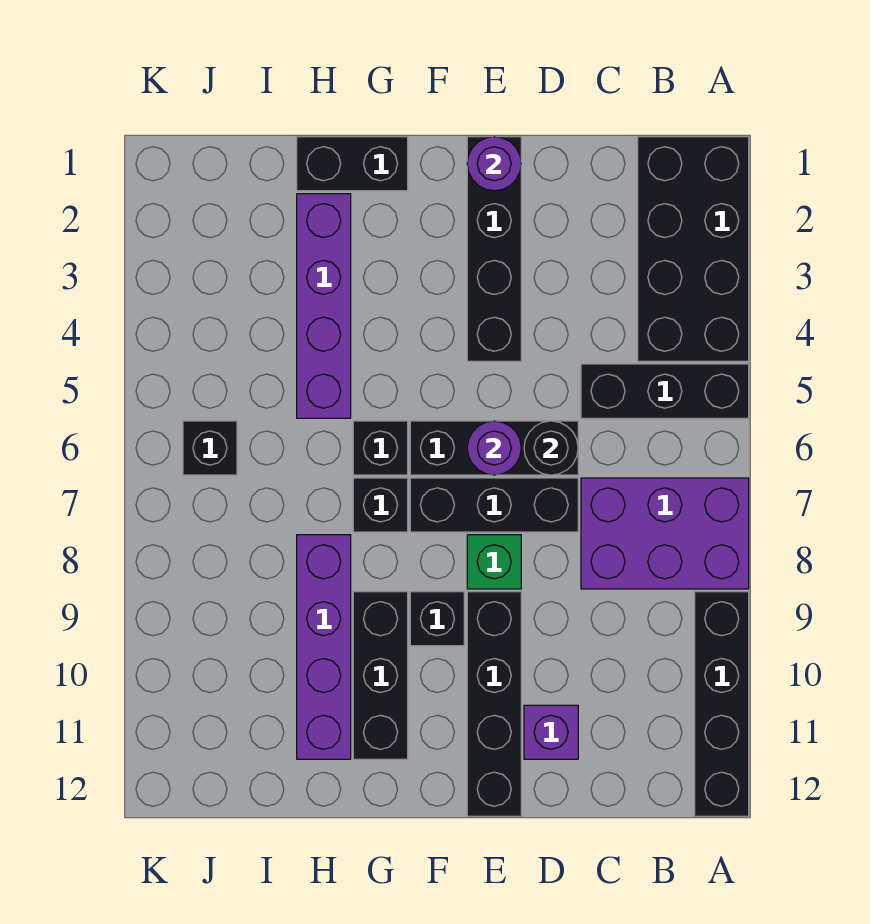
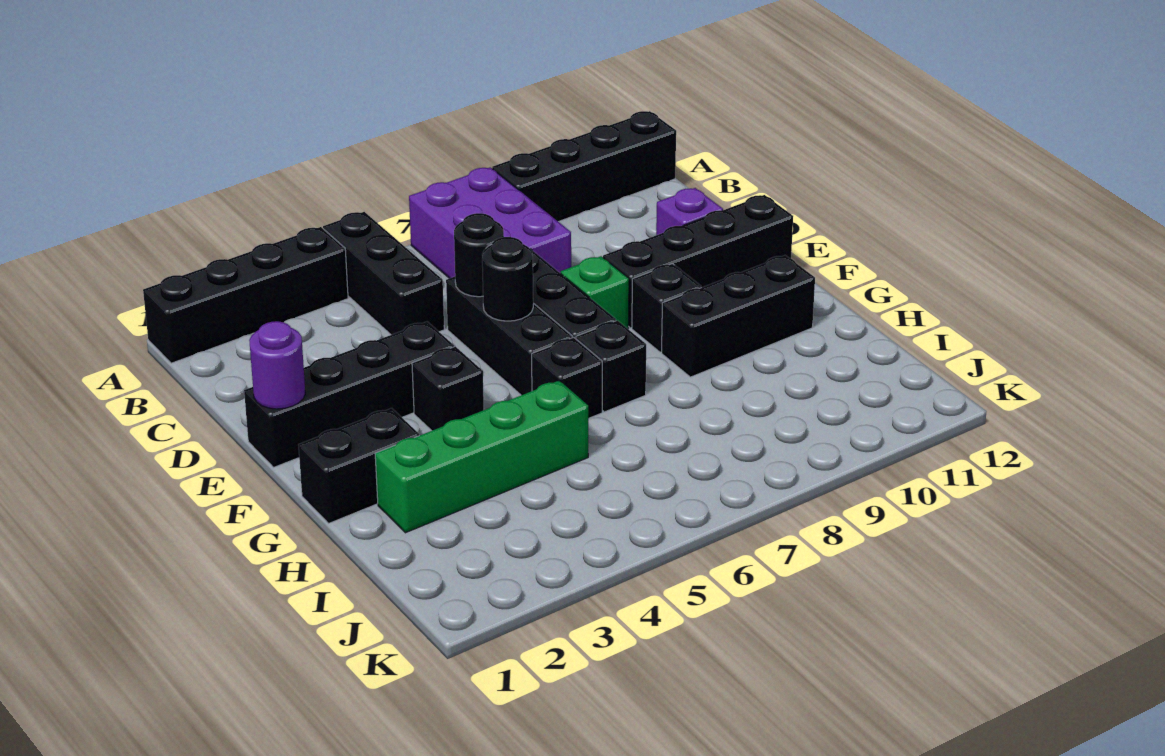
black brick A1:B4 level 1 -> black brick A1:A4 level 1
purple round brick E6 level 2 -> black round brick E6 level 2
black brick G1:H1 level 1 -> black brick G1:G2 level 1
purple brick H2:H5 level 1 -> green brick H2:H5 level 1
purple brick H8:H11 level 1 -> none
black brick J6 level 1 -> black brick F4 level 1

